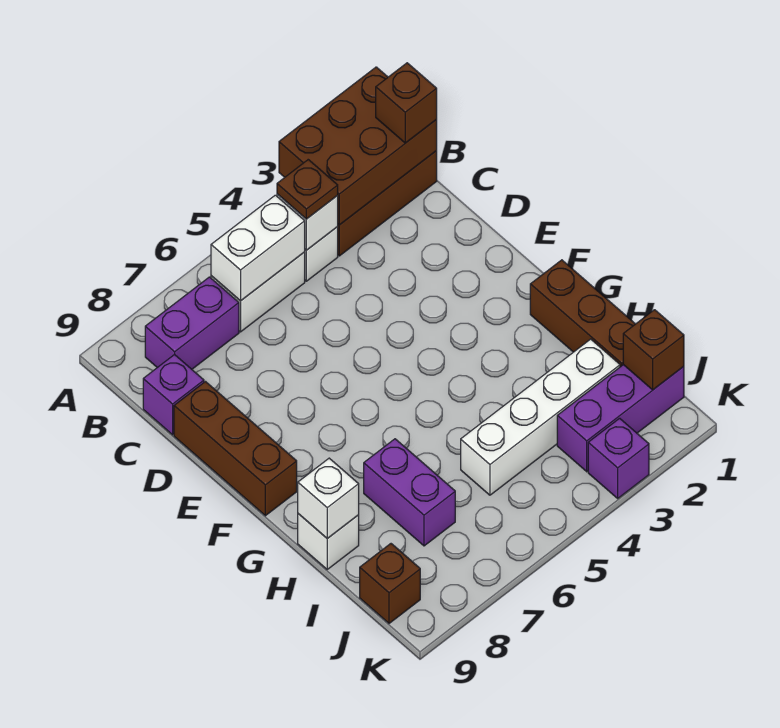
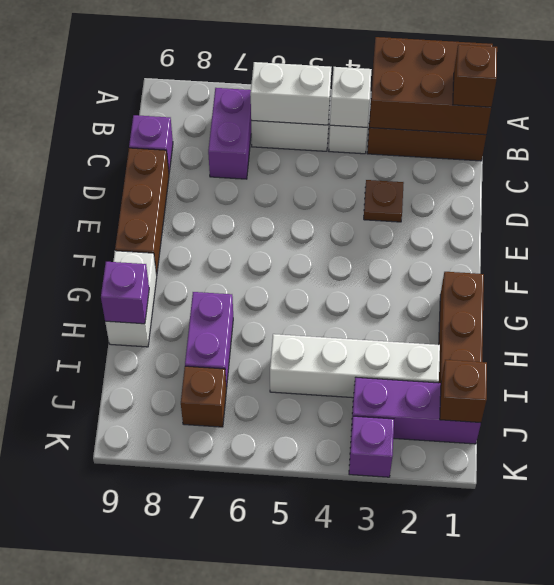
brown plate B4 level 3 -> brown plate D3 level 1
purple brick B7:B8 level 1 -> purple brick B7:C7 level 1
white brick H9 level 1 -> white brick G9:H9 level 1
white brick H9 level 2 -> purple brick H9 level 2
brown brick J9 level 1 -> brown brick J7 level 1

